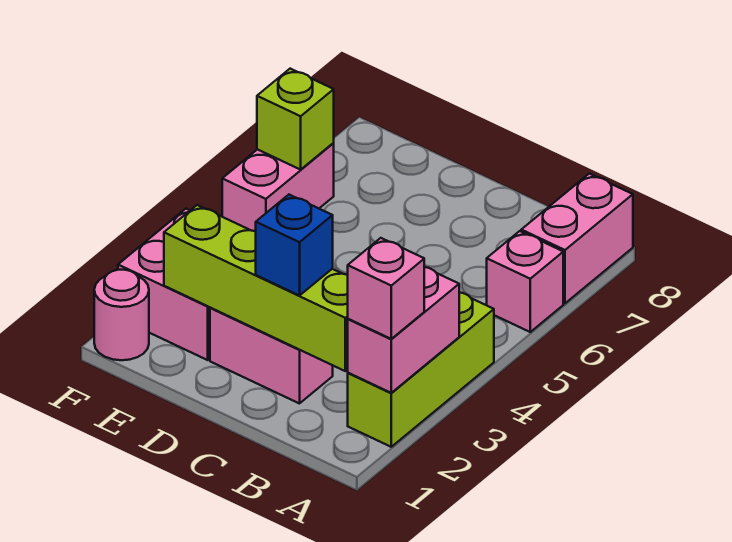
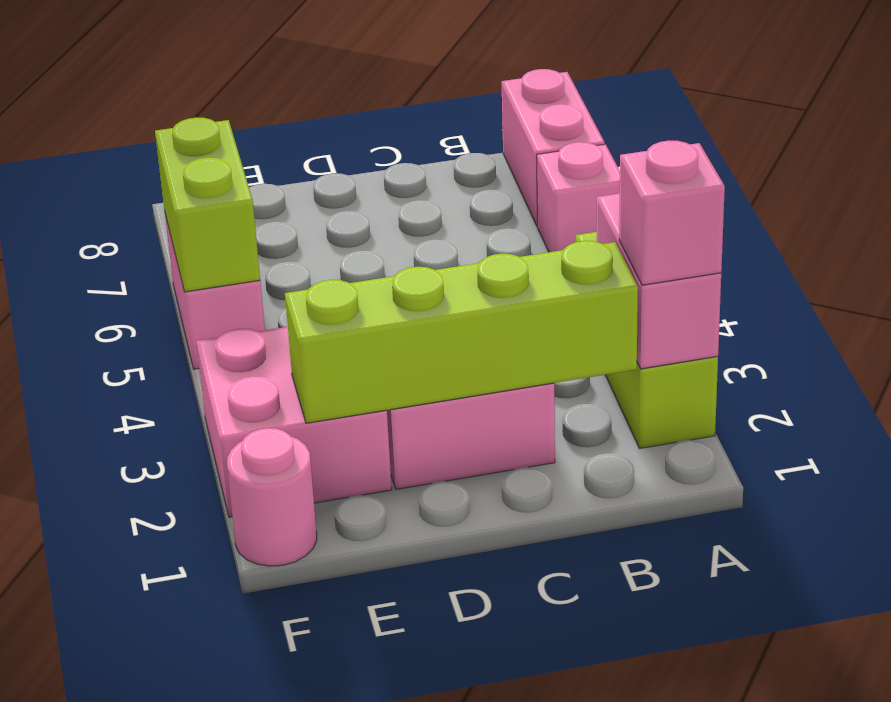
blue brick C2 level 3 -> none
lime brick F6 level 2 -> lime brick F5:F6 level 2

